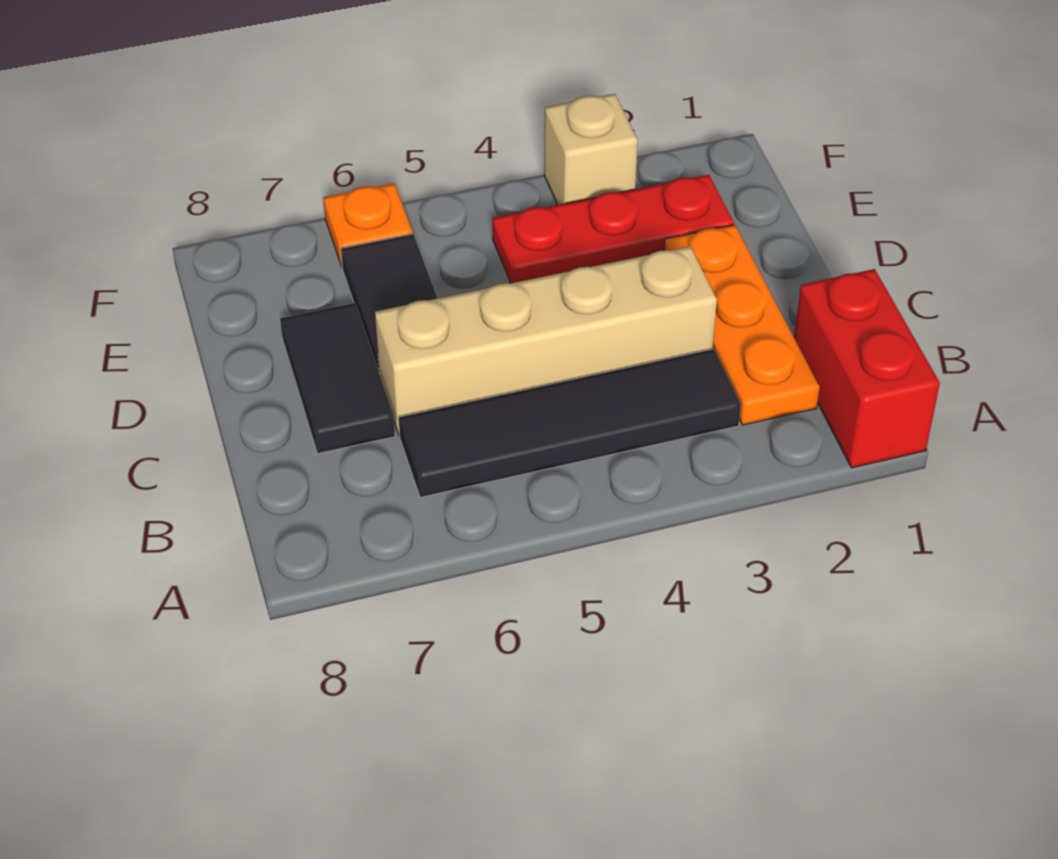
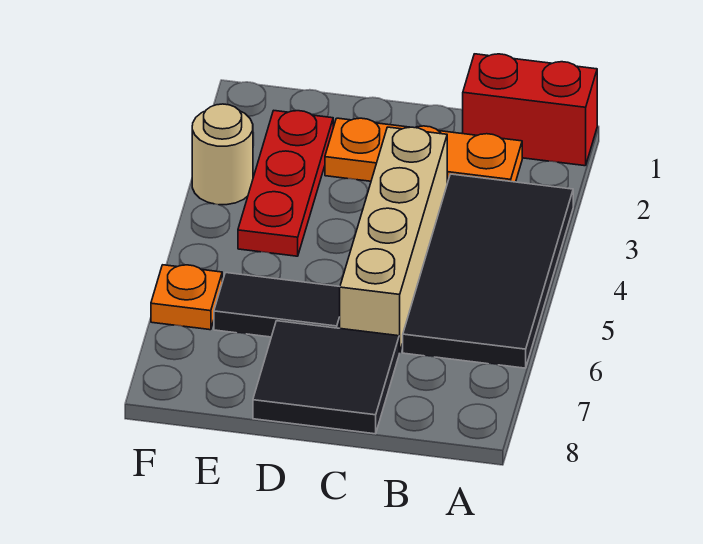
black tile B3:B6 level 1 -> black tile A3:B6 level 1
black tile C7:D7 level 1 -> black tile C7:D8 level 1
tan brick F3 level 1 -> tan round brick F3 level 1

